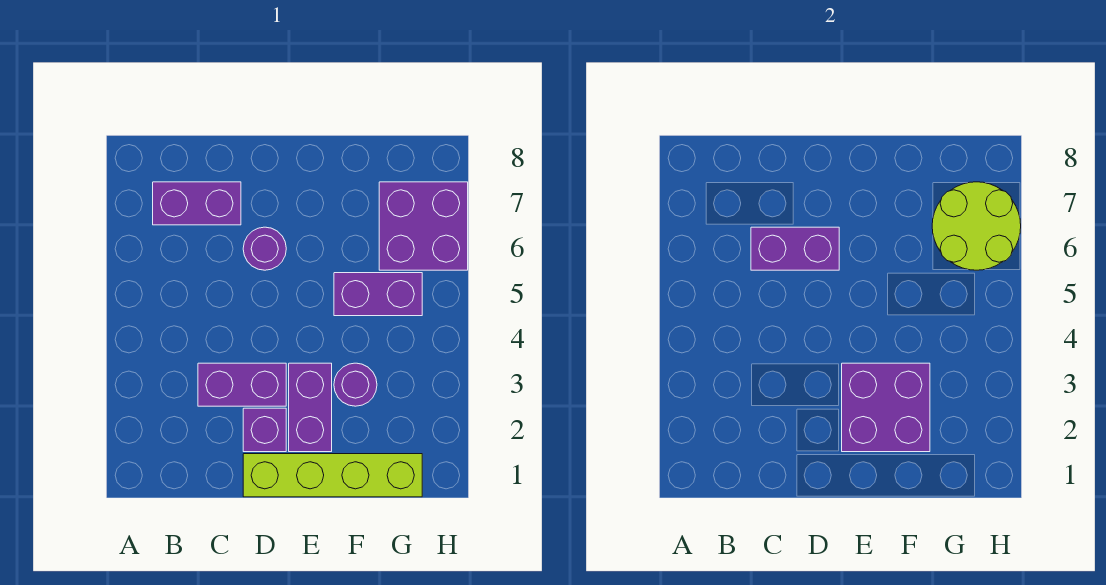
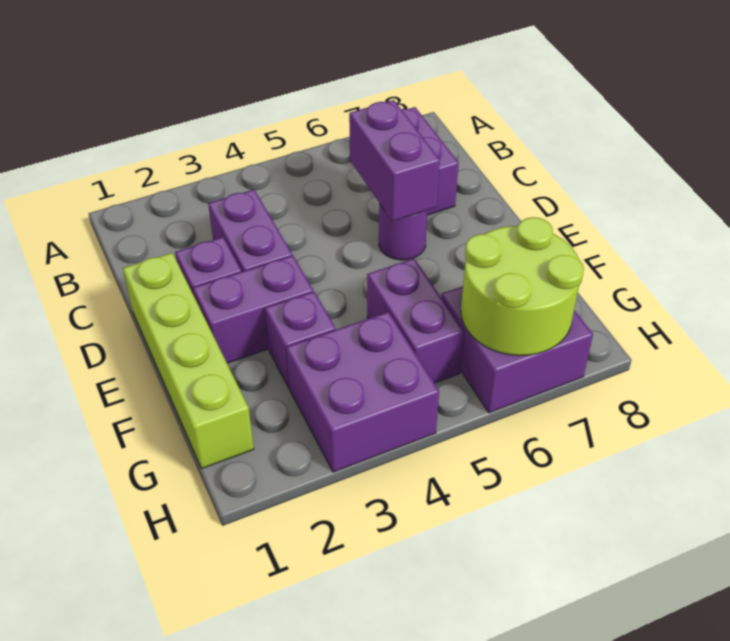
purple brick E2:F3 level 2 -> purple brick G3:H4 level 1
purple round brick F3 level 1 -> purple brick F3 level 1

